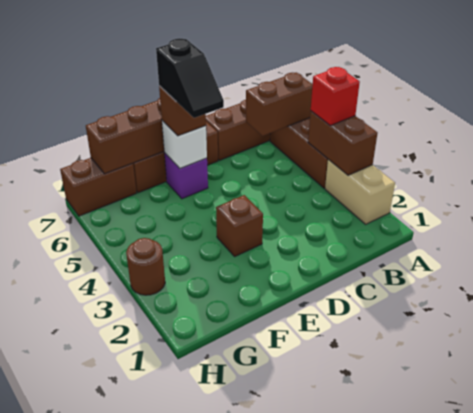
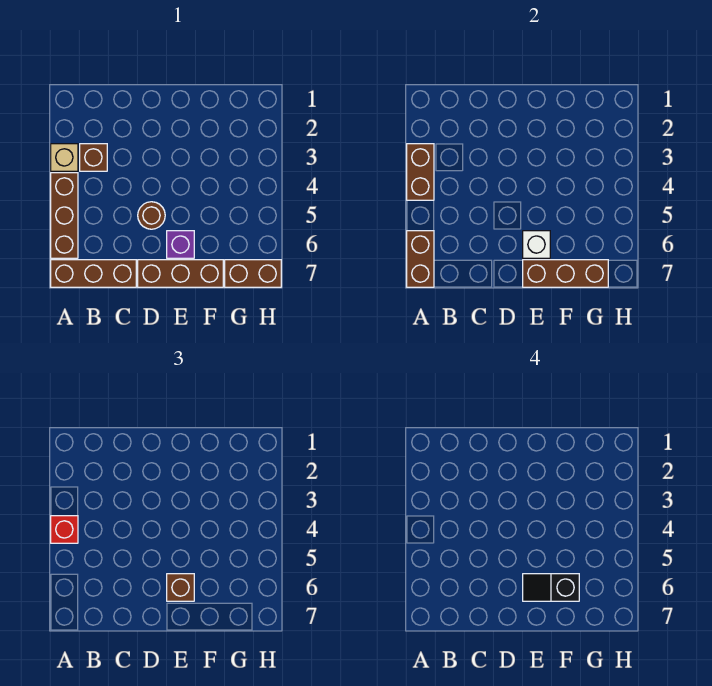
tan brick A2:A3 level 1 -> tan brick A3 level 1
brown brick A6:B6 level 2 -> brown brick A6:A7 level 2
brown brick E3 level 1 -> brown brick B3 level 1
black slope E5:E6 level 4 top 6 -> black slope E6:F6 level 4 top F
brown round brick H3 level 1 -> brown round brick D5 level 1

